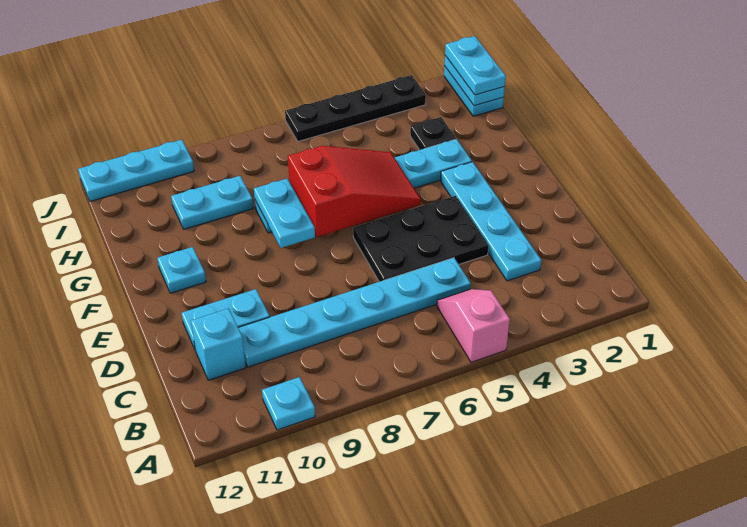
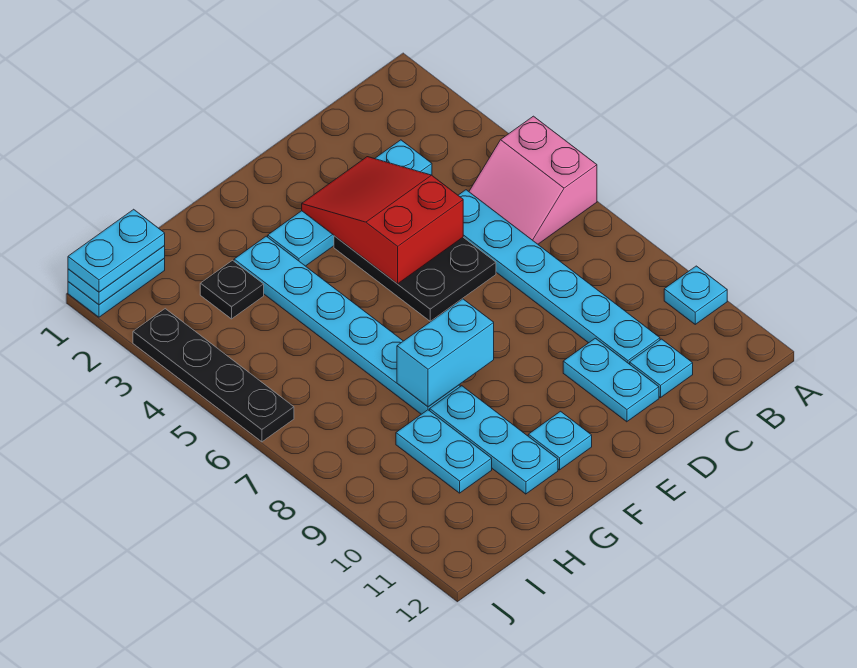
pink slope A5:B5 level 1 top A -> pink slope A5:B6 level 1 top A
cyan brick C11 level 1 -> cyan plate C11 level 1
red slope F5:G7 level 2 top 7 -> red slope D3:E5 level 2 top 5
cyan plate F8:G8 level 2 -> cyan brick F8:G8 level 2
cyan plate J10:J12 level 1 -> cyan plate G9:G11 level 1

